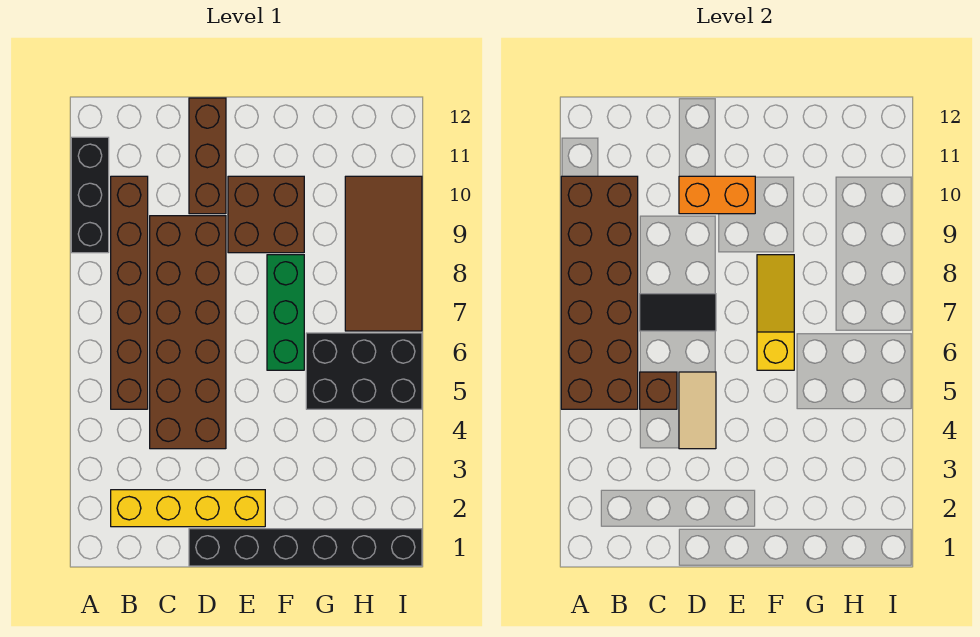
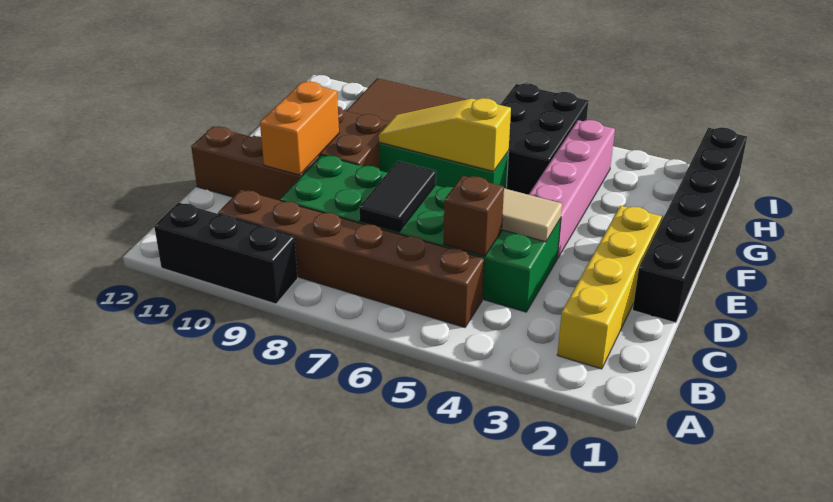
brown brick A5:B10 level 2 -> none
brown brick C4:D9 level 1 -> green brick C4:D9 level 1
none -> pink brick E4:H4 level 1

